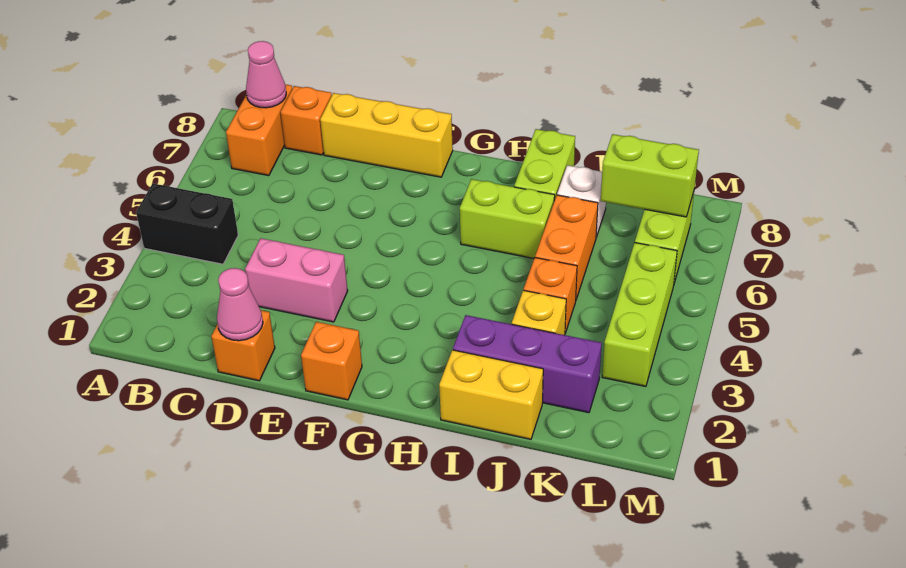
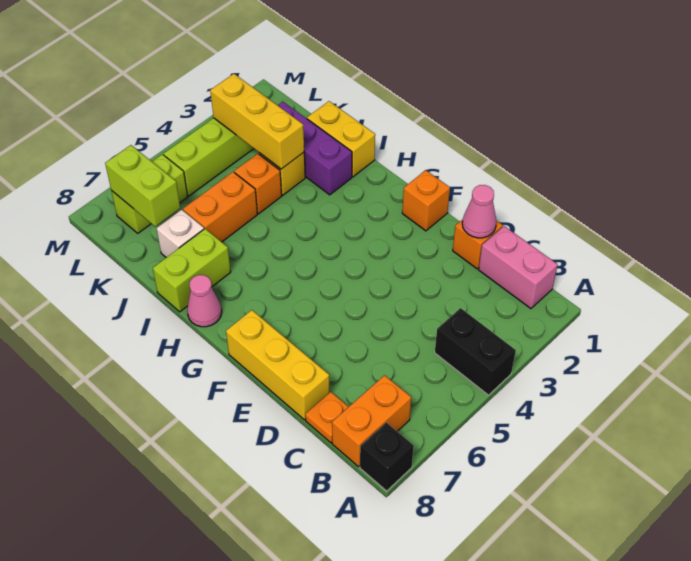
none -> black brick A8 level 1
pink cone B8 level 2 -> pink cone H8 level 1
orange brick C8 level 1 -> orange plate C8 level 1
pink brick D3:E3 level 1 -> pink brick B1:C1 level 1
lime brick H6:I6 level 1 -> none
none -> yellow brick J3:L3 level 2

